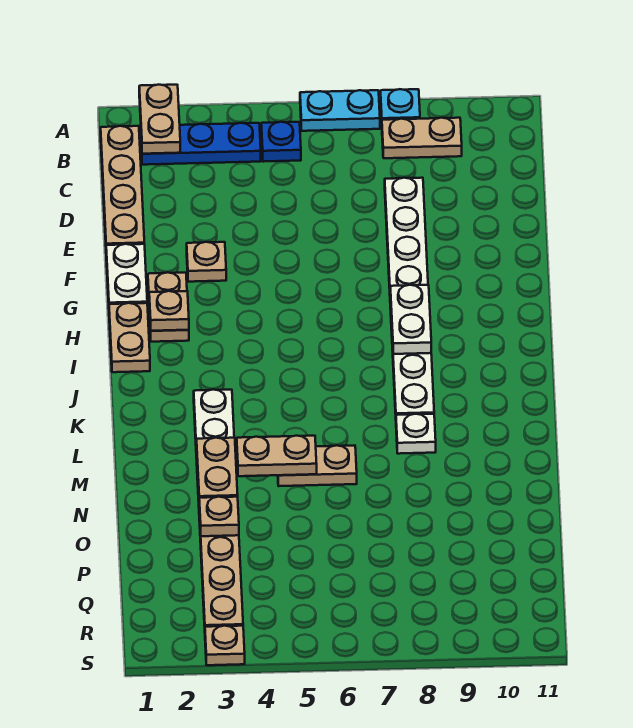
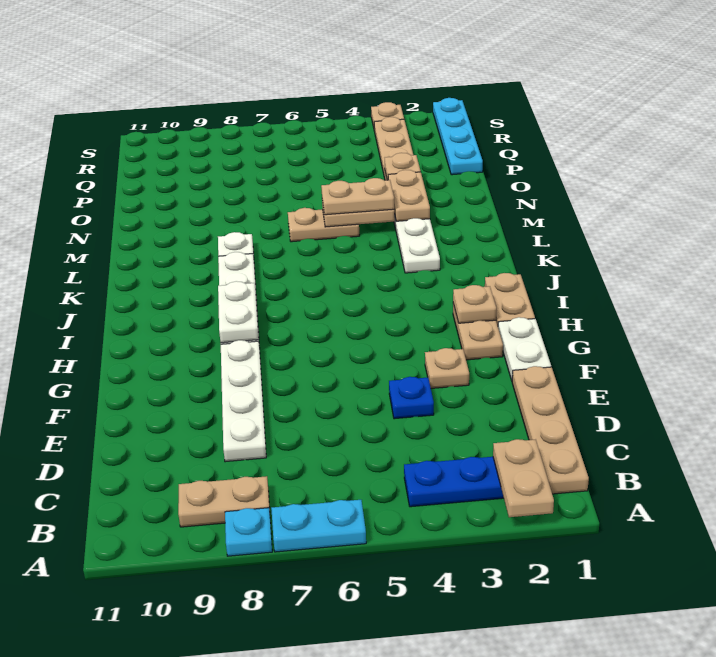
blue plate B5 level 1 -> blue plate E4 level 1
none -> tan plate M4:M5 level 3
none -> cyan plate P1:S1 level 1

